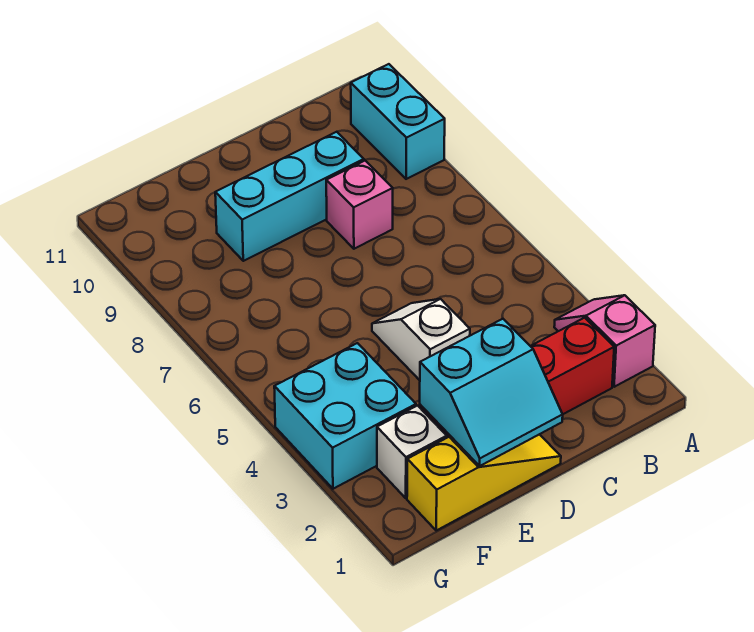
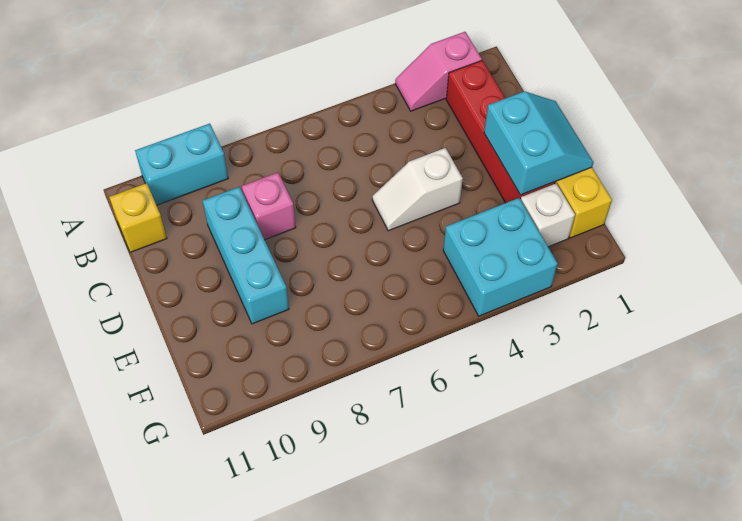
none -> yellow brick B11 level 1

